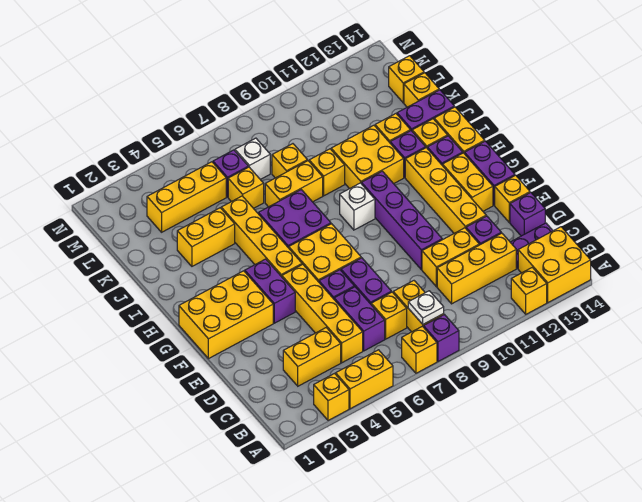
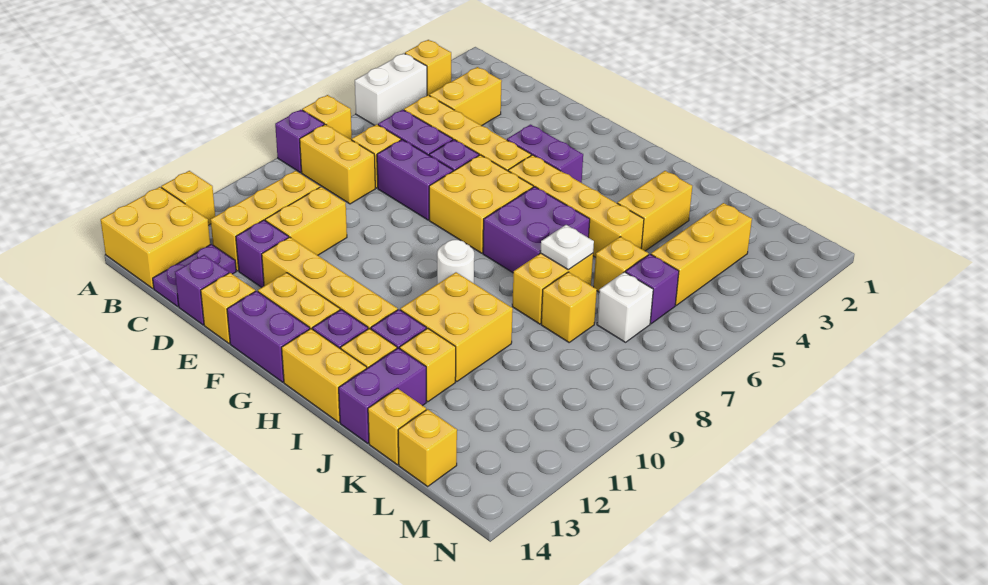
yellow brick A4:A5 level 1 -> white brick A4:A5 level 1
white plate B8 level 2 -> white plate J7 level 2
purple brick E10:H10 level 1 -> none
yellow brick F1:G3 level 1 -> none
white brick H9 level 1 -> white round brick H9 level 1
yellow brick J9 level 1 -> none

